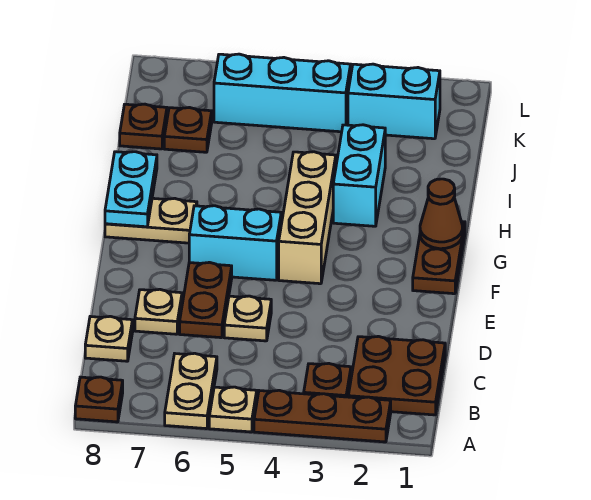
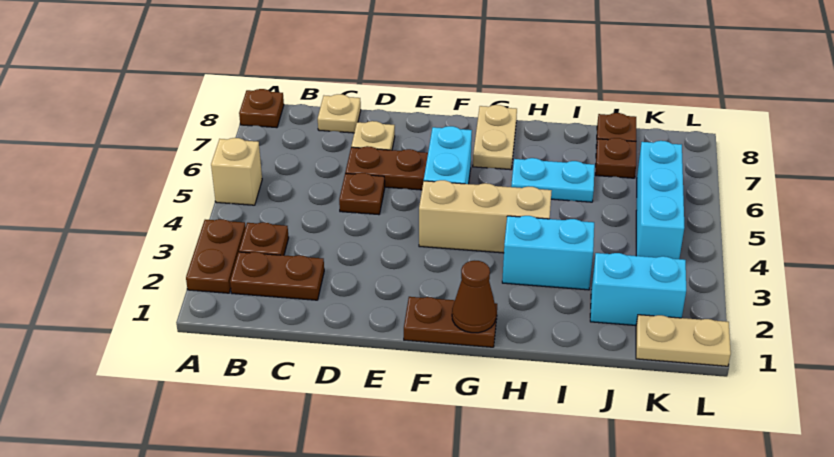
brown plate A2:A4 level 1 -> brown plate A2:A3 level 1
tan plate A5 level 1 -> tan brick A5 level 1
tan plate A6:B6 level 1 -> tan plate K1:L1 level 1
brown plate B1:C2 level 1 -> brown plate B2:C2 level 1
tan plate D5 level 1 -> brown plate D5 level 1
cyan plate G8:H8 level 2 -> cyan plate H6:I6 level 1
cyan brick K2:K3 level 1 -> cyan brick J2:K2 level 1

